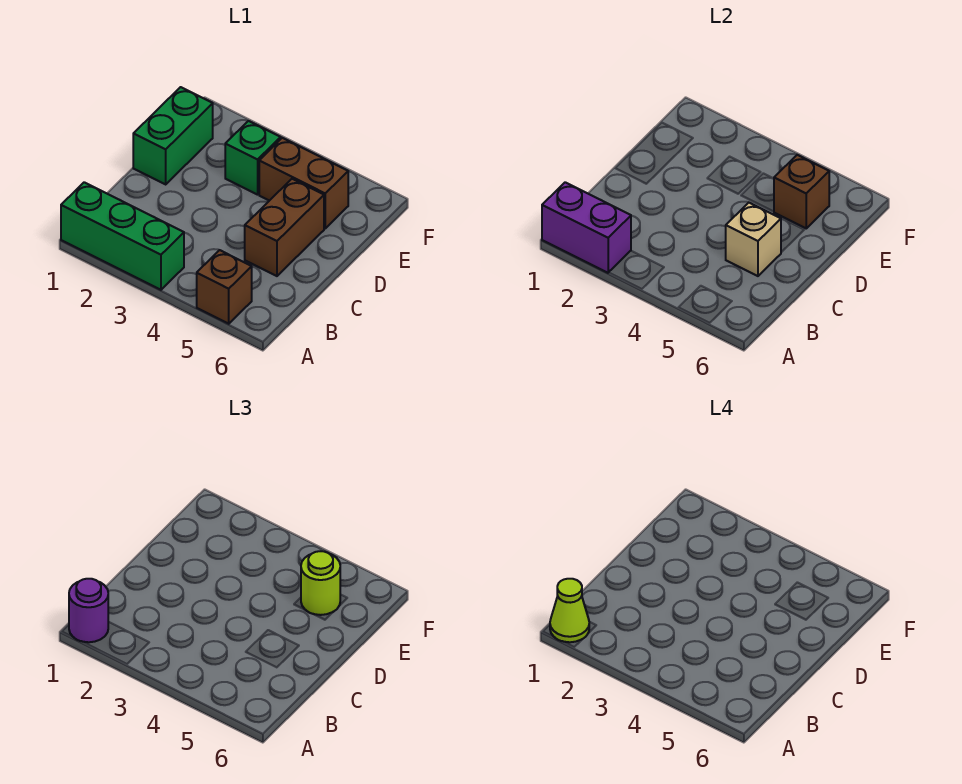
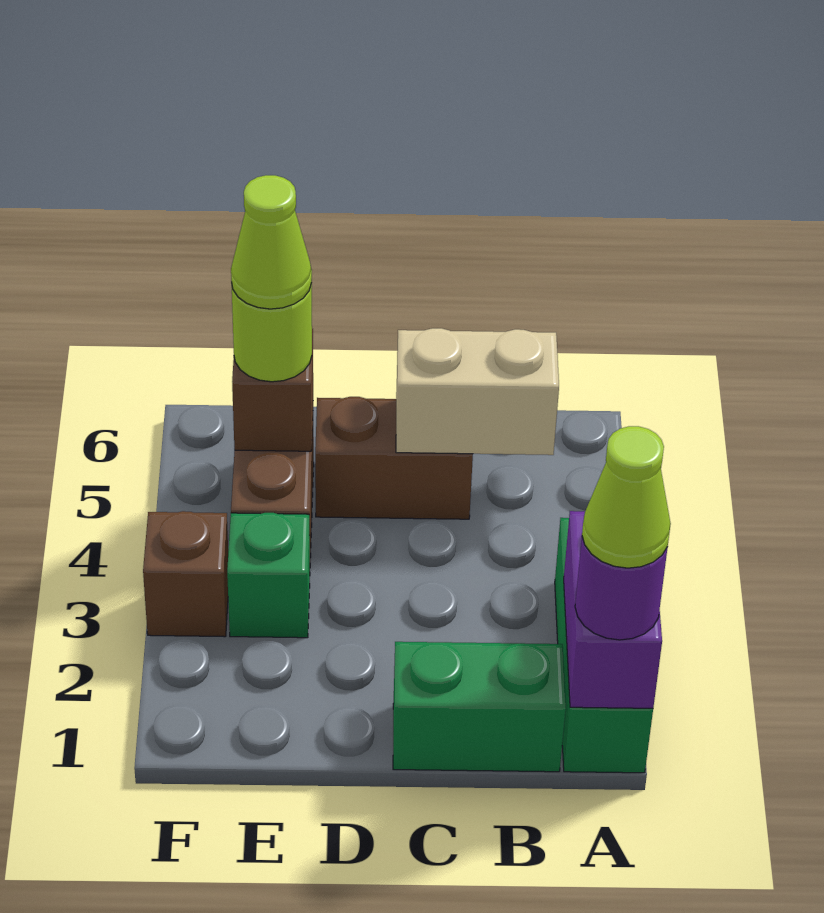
brown brick A5 level 1 -> brown brick F3 level 1
tan brick C5 level 2 -> tan brick B5:C5 level 2
green brick D1:E1 level 1 -> green brick B1:C1 level 1
none -> lime cone E5 level 4

